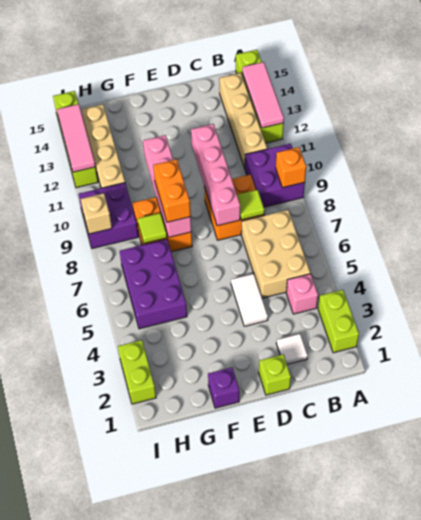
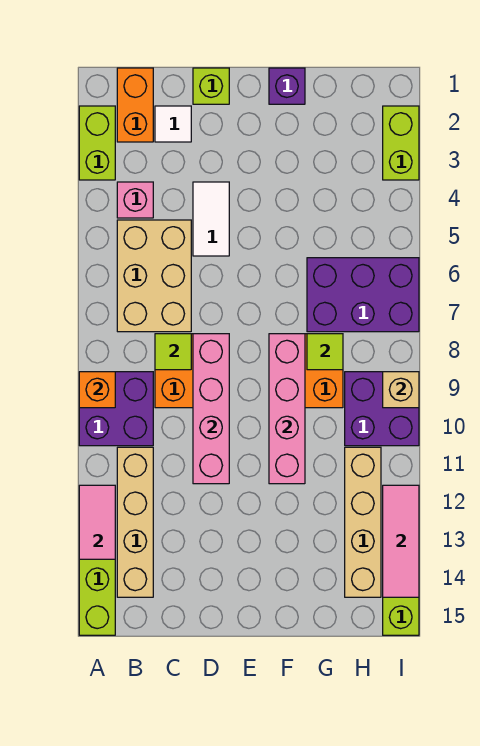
pink tile A12:A14 level 2 -> pink tile A12:A13 level 2
orange brick F8:F9 level 3 -> orange brick B1:B2 level 1
purple brick G5:H7 level 1 -> purple brick G6:I7 level 1

